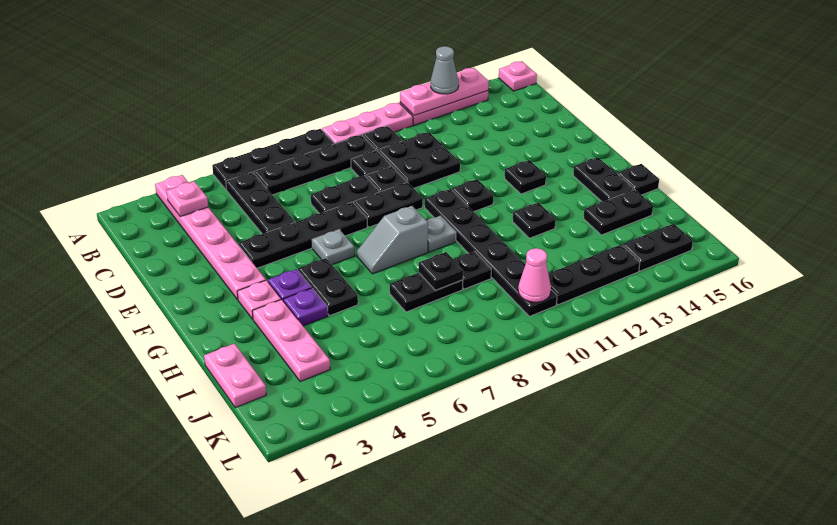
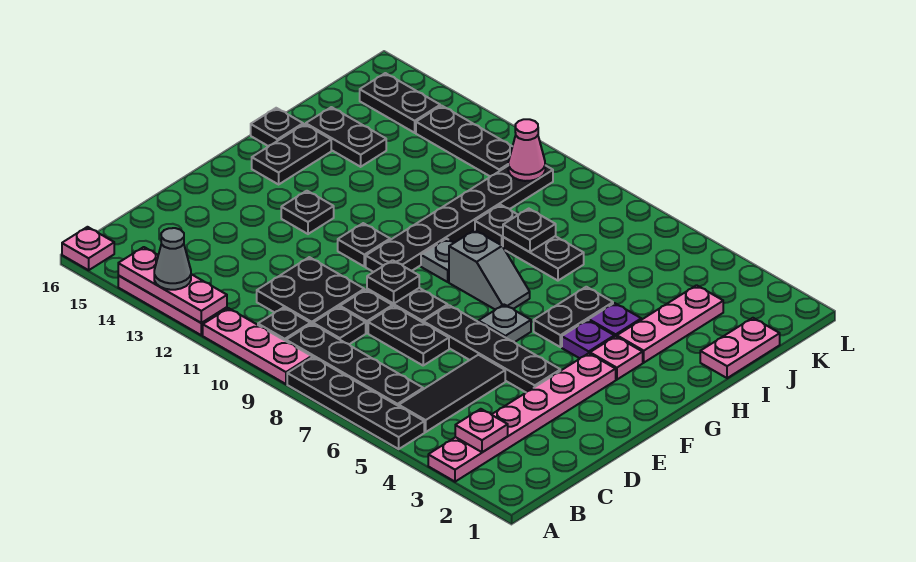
black plate B5:D5 level 1 -> black tile B5:D5 level 1
black plate H12 level 1 -> black plate E9 level 2

